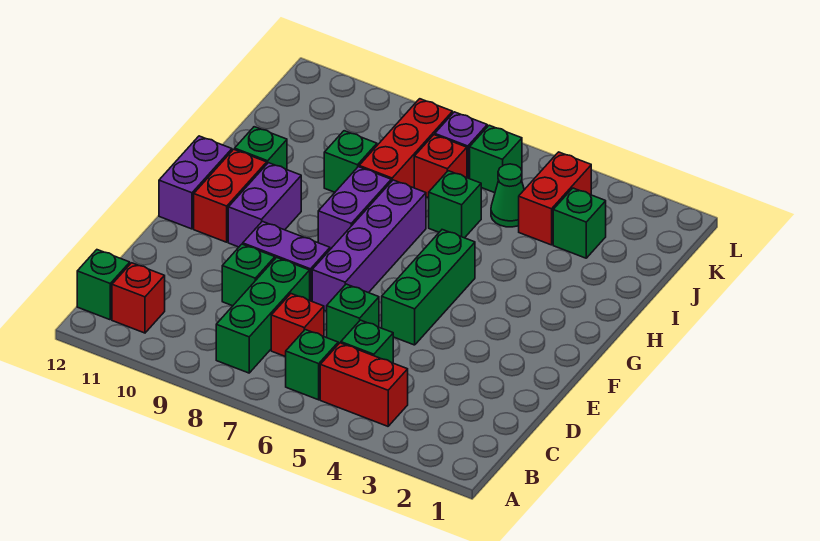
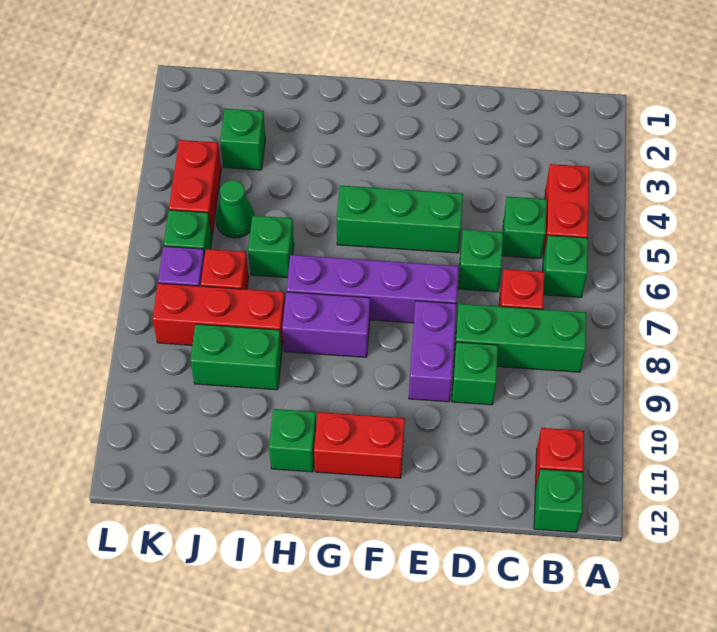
purple brick F10:G10 level 1 -> none
purple brick F12:G12 level 1 -> none
green brick I9 level 1 -> green brick I9:J9 level 1
red brick J4:K4 level 1 -> red brick K4:K5 level 1

